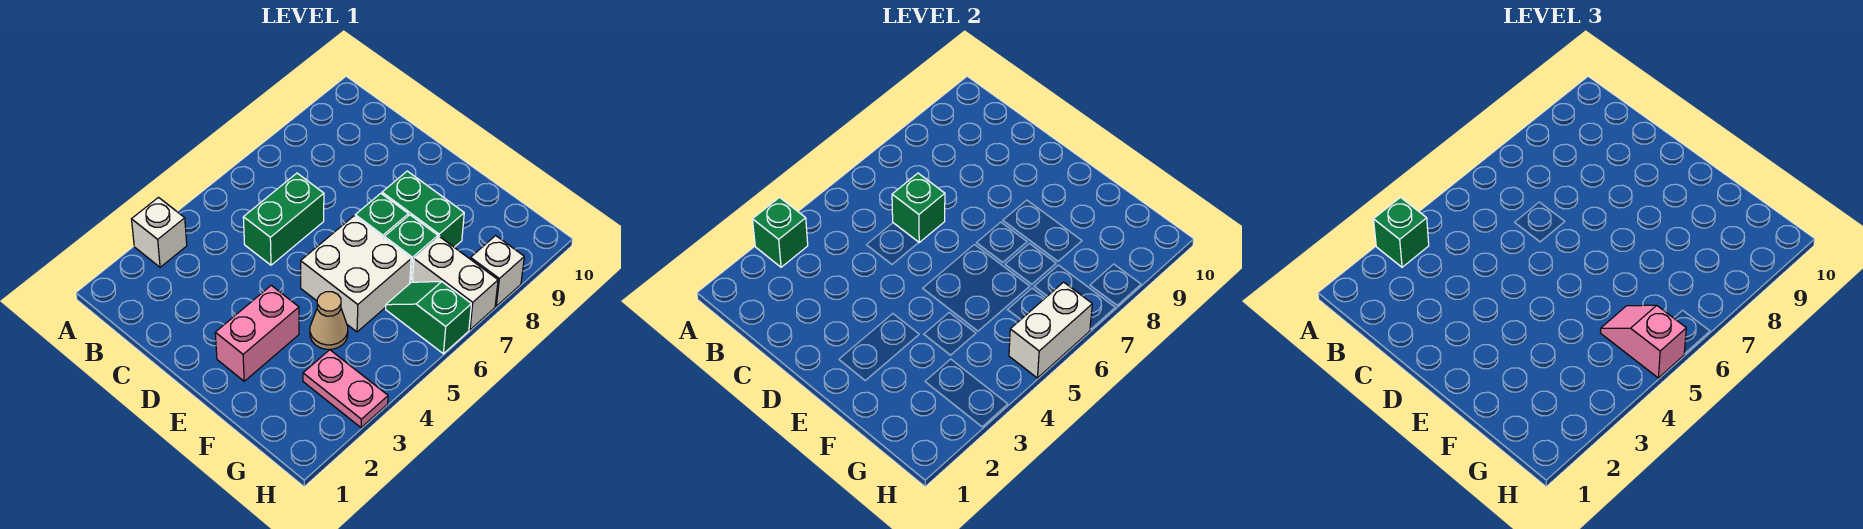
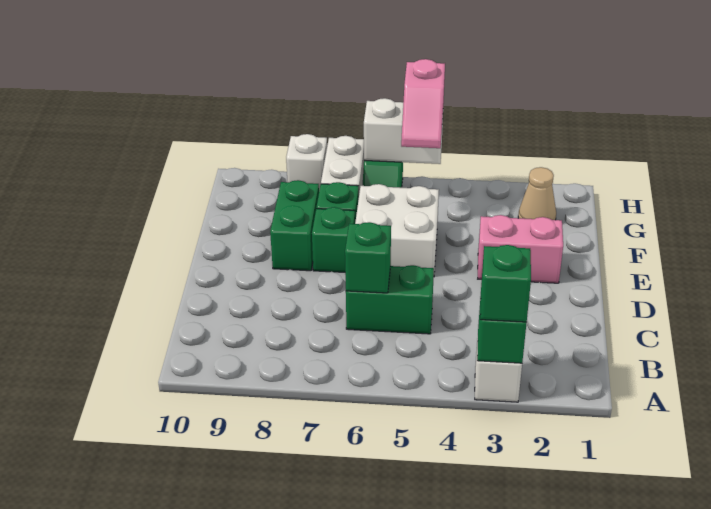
tan cone F4 level 1 -> tan cone G2 level 1
pink plate G3:H3 level 1 -> none

